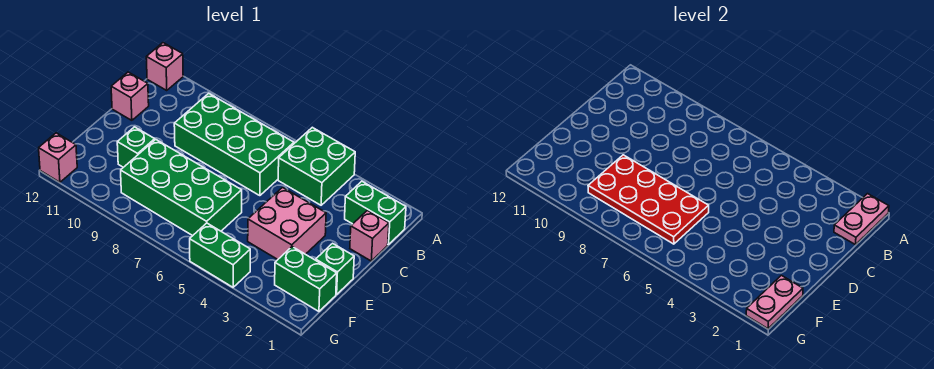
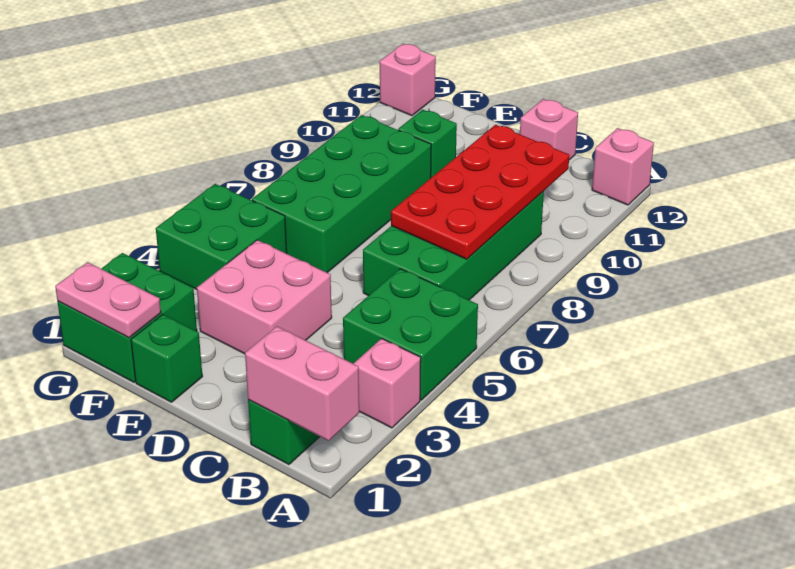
pink plate A1:B1 level 2 -> pink brick A1:B1 level 2
pink brick C1 level 1 -> pink brick A3 level 1
red plate E6:F9 level 2 -> red plate B7:C10 level 2
green brick F1:F2 level 1 -> green brick F1:G2 level 1
green brick G4:G5 level 1 -> green brick F4:G5 level 1

